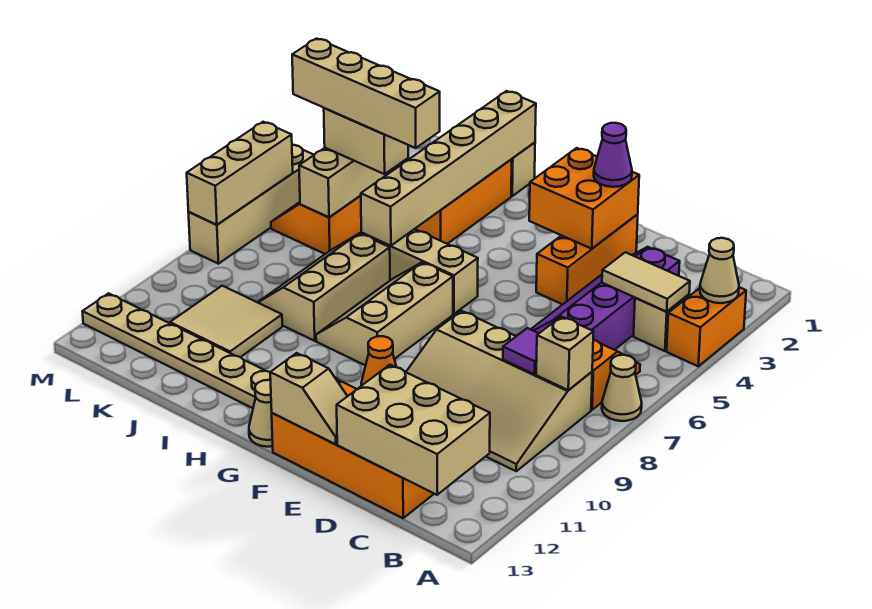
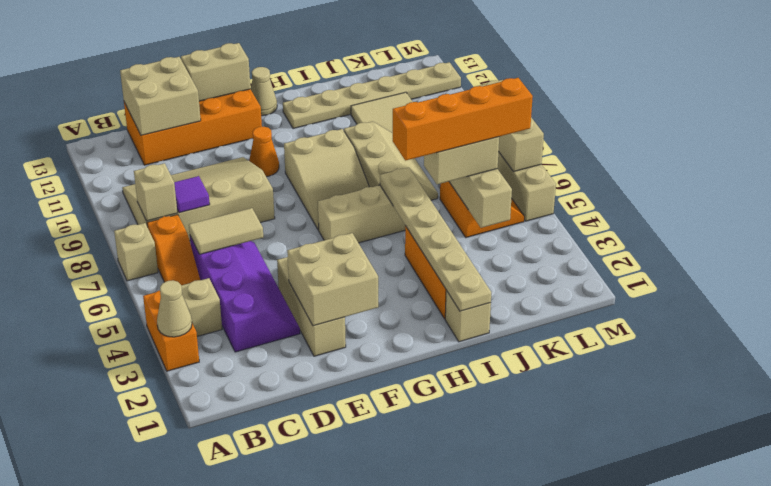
tan cone A7 level 1 -> tan brick A7 level 1
tan tile B4:C4 level 2 -> tan tile C6:D6 level 2
tan brick B12:D13 level 2 -> tan brick C12:D13 level 2
orange brick E2:E4 level 1 -> tan brick E2:E4 level 1
orange brick E2:F3 level 2 -> tan brick E2:F3 level 2
purple cone E2 level 3 -> none
tan slope E13:F13 level 2 top F -> tan brick E13:F13 level 2
tan slope G7:H9 level 1 top G -> tan slope G7:H9 level 1 top 9
tan brick I1:I6 level 2 -> tan plate I1:I6 level 2
tan brick I5:L5 level 4 -> orange brick I5:L5 level 4

